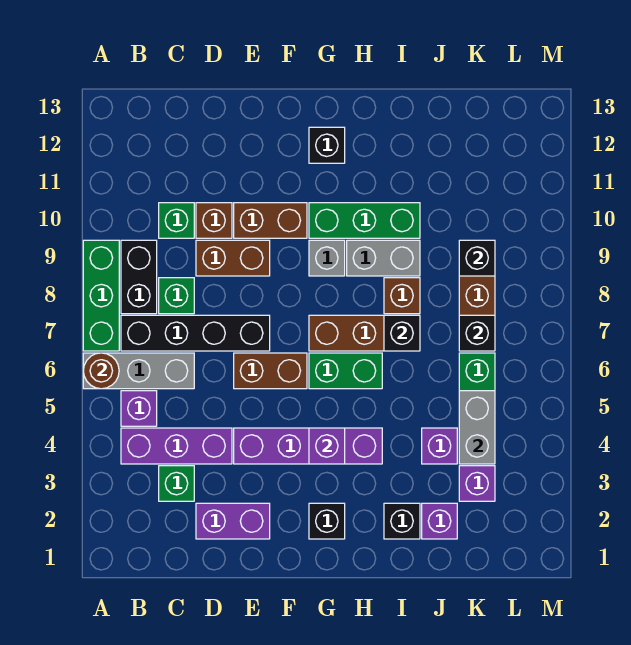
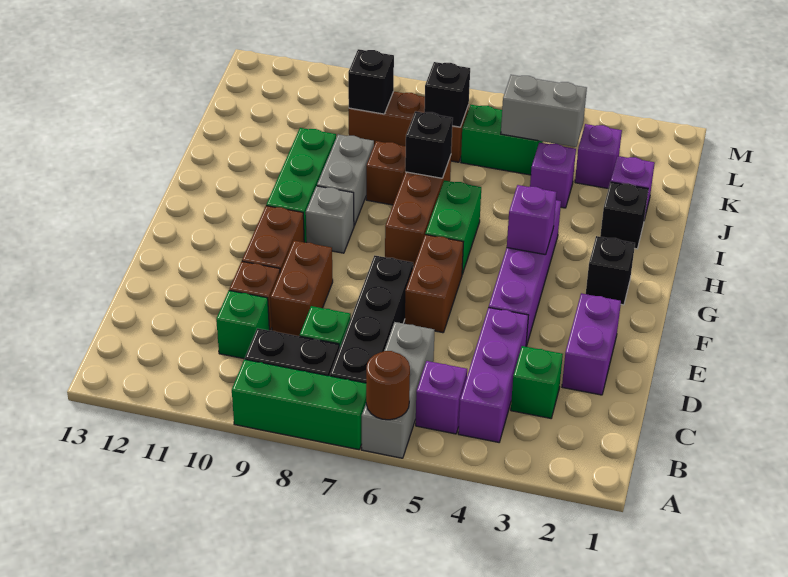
black brick G12 level 1 -> none

